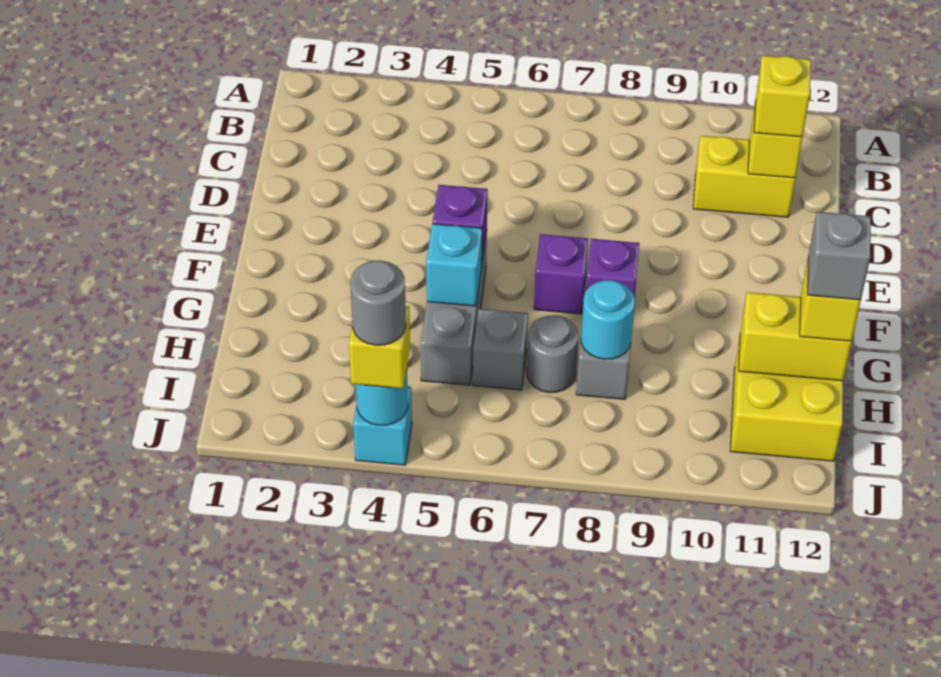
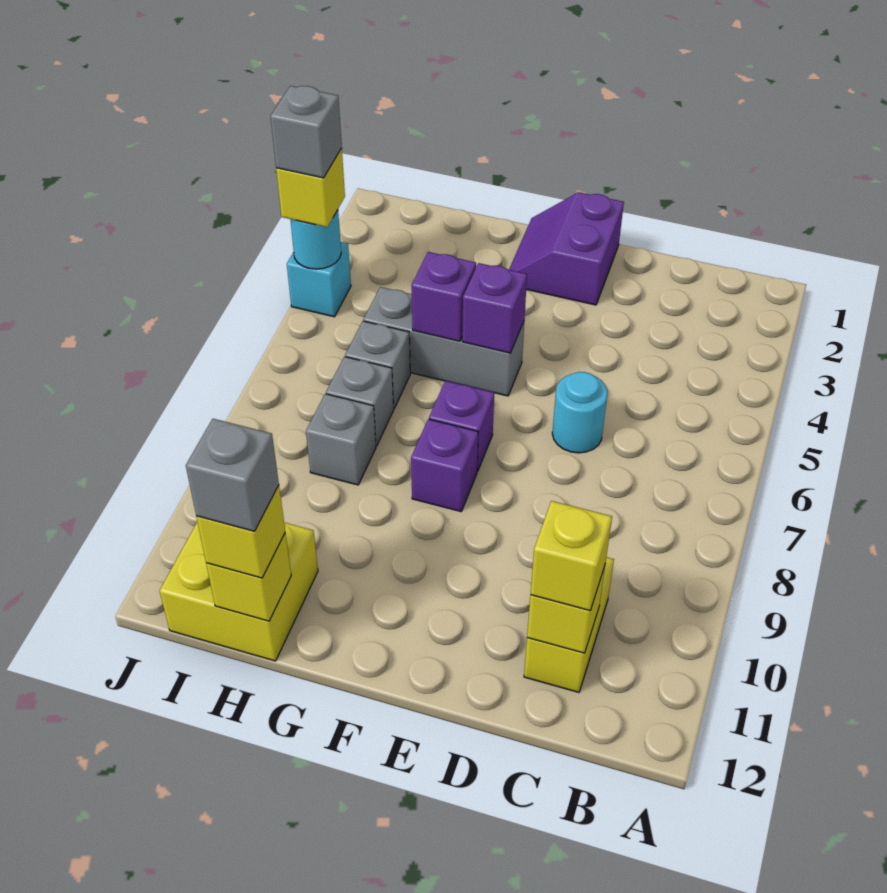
none -> purple slope E1:F2 level 1 top E
cyan brick G5 level 2 -> purple brick G5 level 2
grey round brick H7 level 1 -> grey brick H7 level 1
cyan round brick H8 level 2 -> cyan round brick D6 level 1
yellow brick H11:H12 level 2 -> yellow brick H12 level 2
grey round brick J4 level 4 -> grey brick J4 level 4

